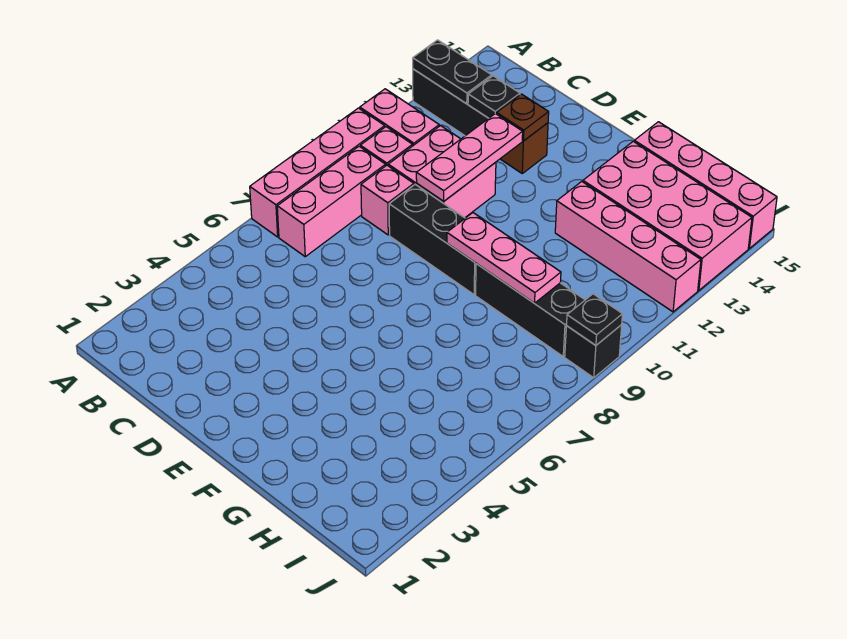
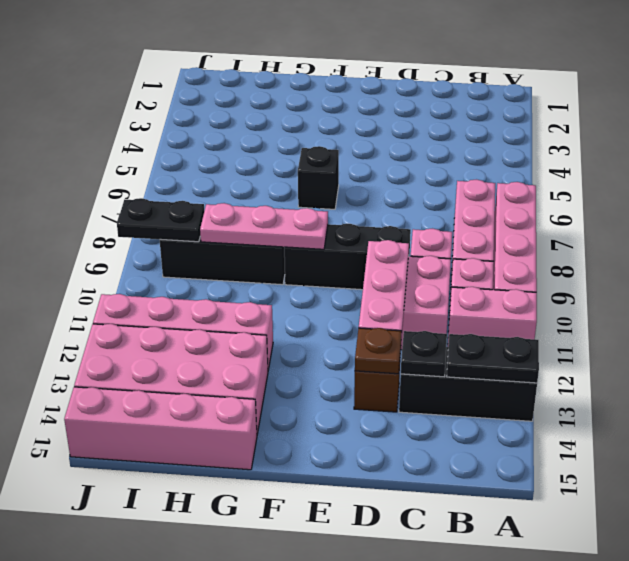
black brick J9 level 1 -> black brick F6 level 1
black plate J9 level 2 -> black plate I9:J9 level 2

